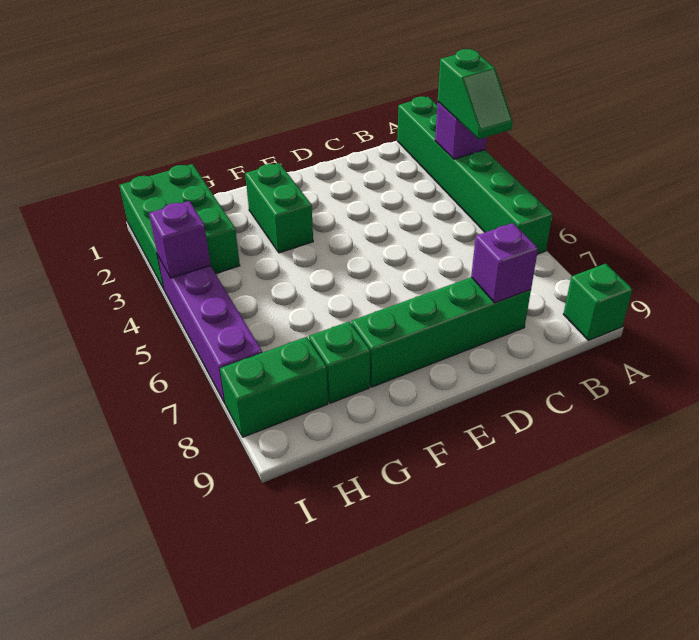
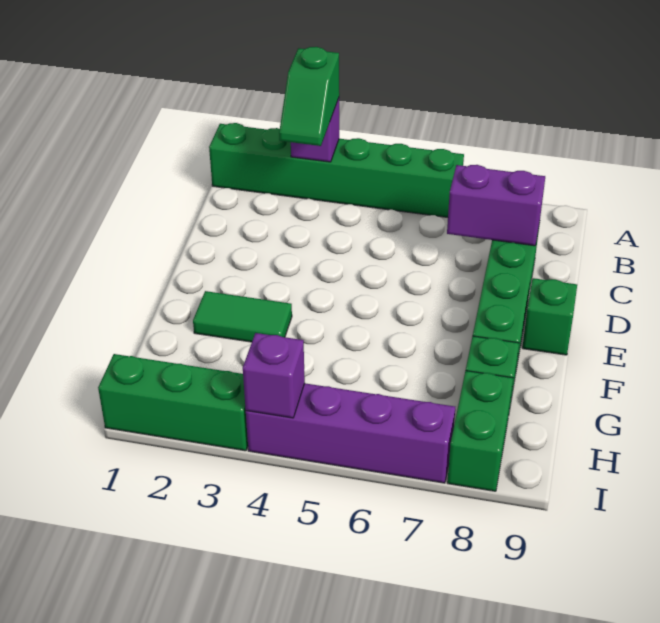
green slope A3:A4 level 3 top 3 -> green slope A3:B3 level 3 top A
green brick A9 level 1 -> green brick E9 level 1
purple brick C8 level 2 -> purple brick C7:C8 level 2
green brick F2:F3 level 1 -> green tile F2:F3 level 1
green brick H1:I3 level 1 -> green brick I1:I3 level 1

